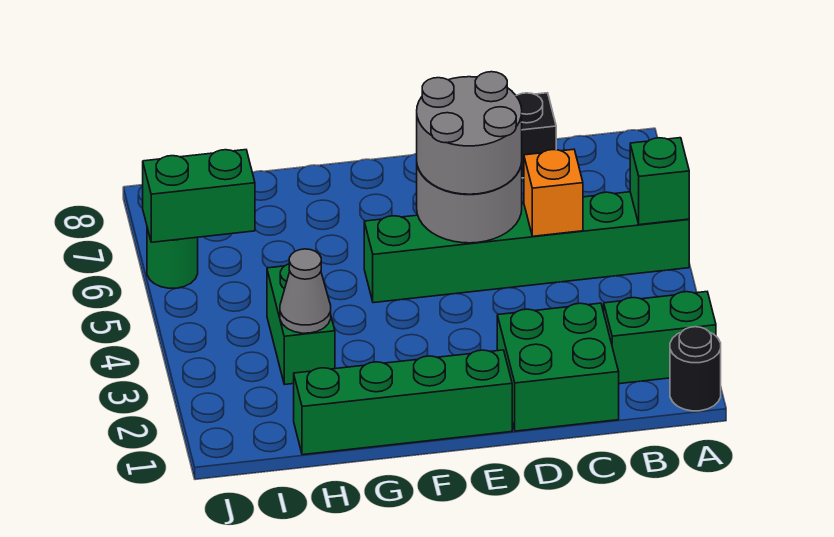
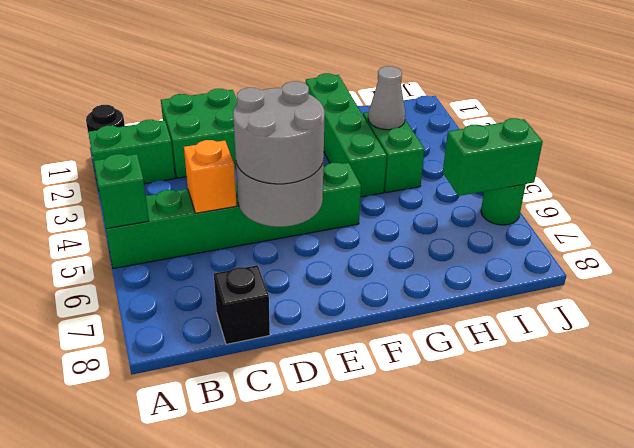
green brick E1:H1 level 1 -> green brick G1:G4 level 1

